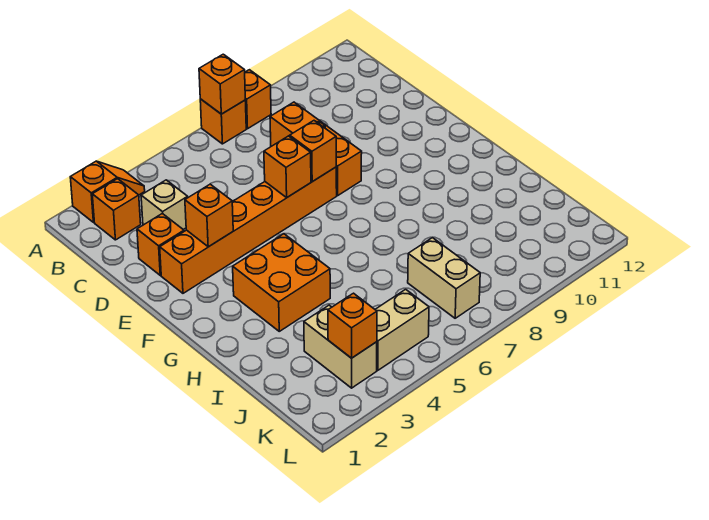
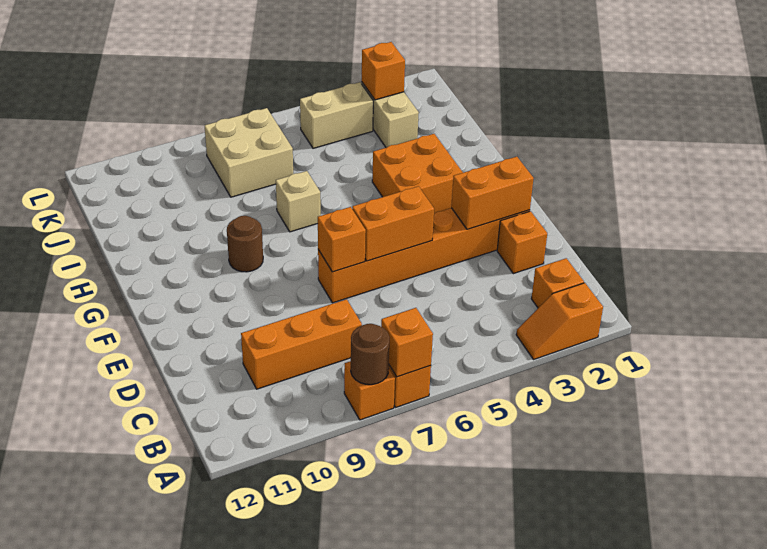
none -> brown round brick A8 level 2
tan brick C3 level 1 -> tan brick H7 level 1
orange brick C8:E8 level 1 -> orange brick C8:C10 level 1
orange brick E3 level 2 -> orange brick E2:E3 level 2
orange brick E6 level 2 -> orange brick E5:E6 level 2
none -> brown round brick G9 level 1
tan brick J7:K7 level 1 -> tan brick J7:K8 level 1

